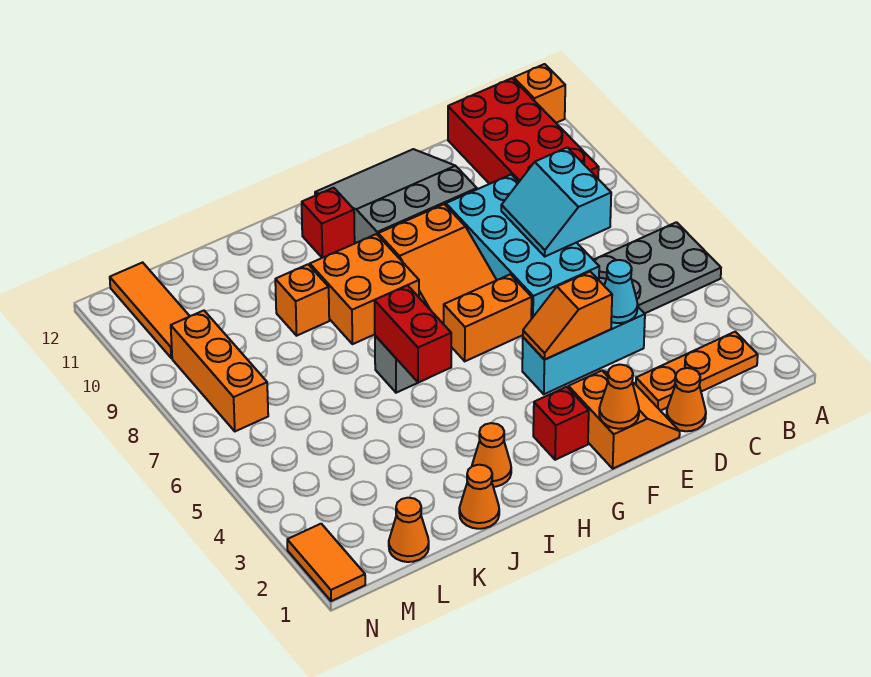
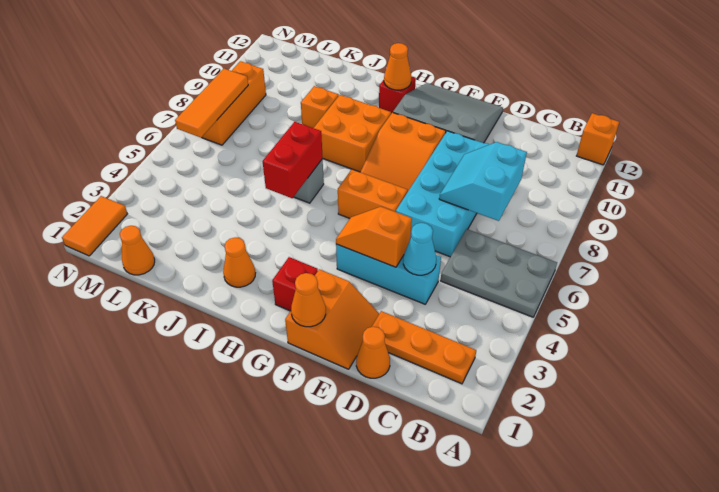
red brick B9:C12 level 1 -> none
orange cone J1 level 1 -> orange cone H11 level 2
orange tile M10:M12 level 1 -> orange tile M6:M8 level 2

